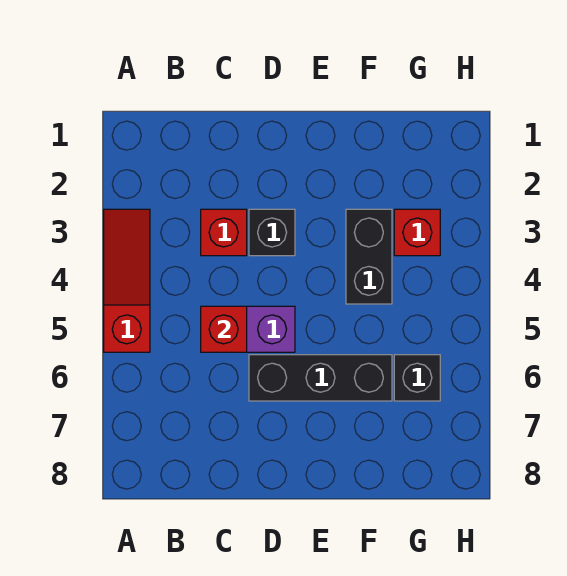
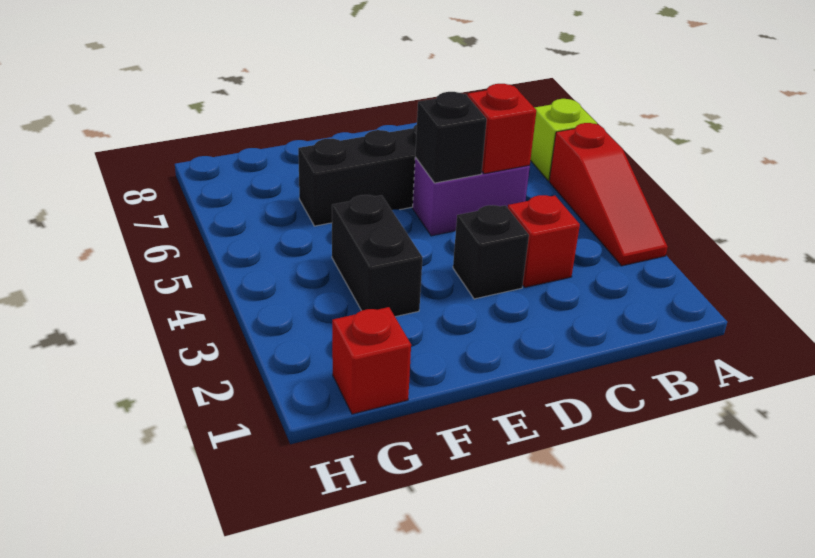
none -> lime brick A6 level 1
red brick G3 level 1 -> red brick G1 level 1
black brick G6 level 1 -> black brick D5 level 2

